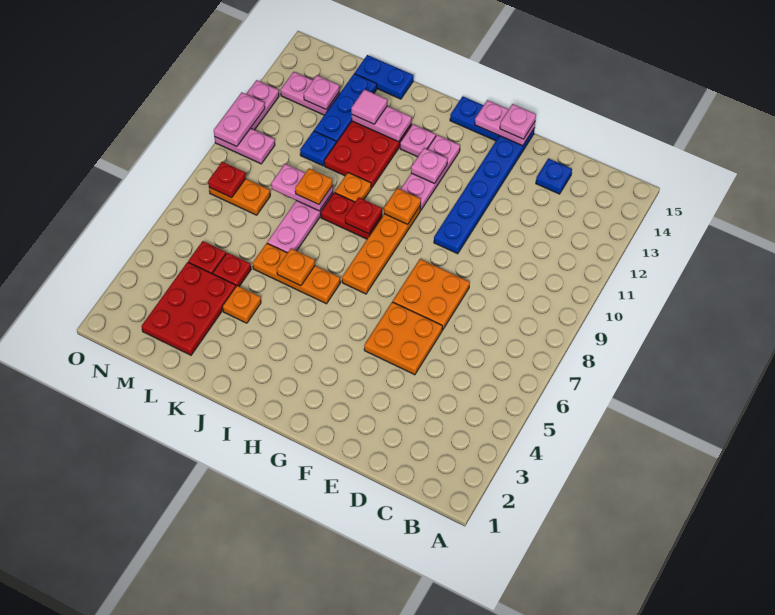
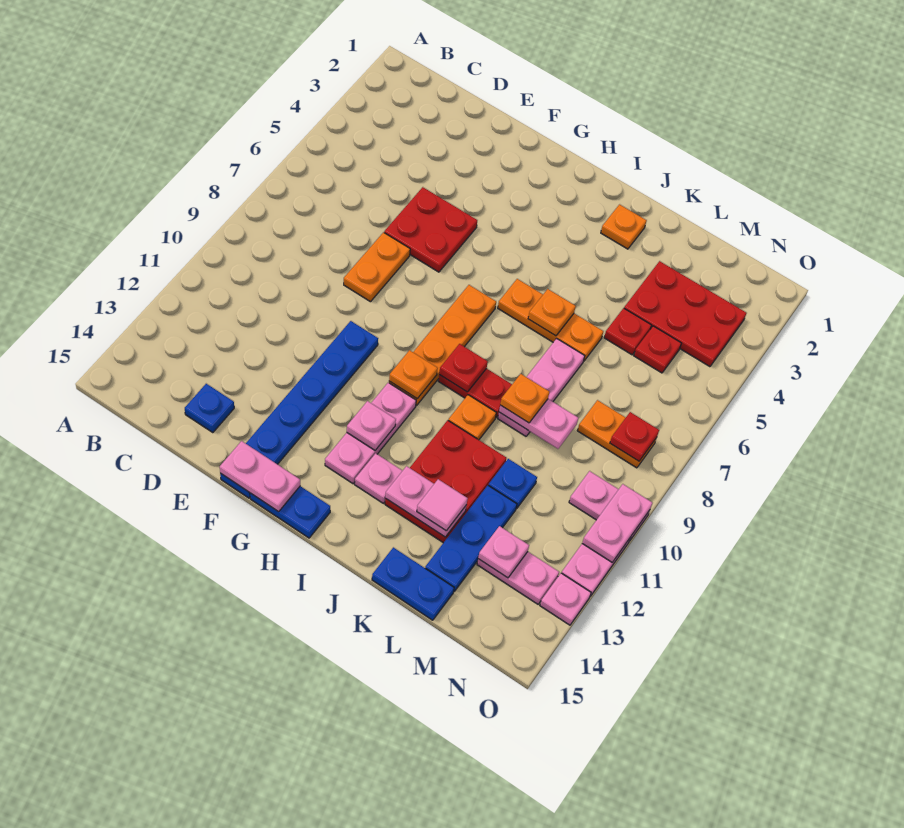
orange plate E5:F6 level 1 -> red plate E5:F6 level 1
orange plate E7:F8 level 1 -> orange plate E7:E8 level 1
pink plate F15 level 3 -> pink plate O13 level 1
orange plate K4 level 1 -> orange plate J2 level 1
red plate L2:M4 level 1 -> red plate L3:N4 level 1

